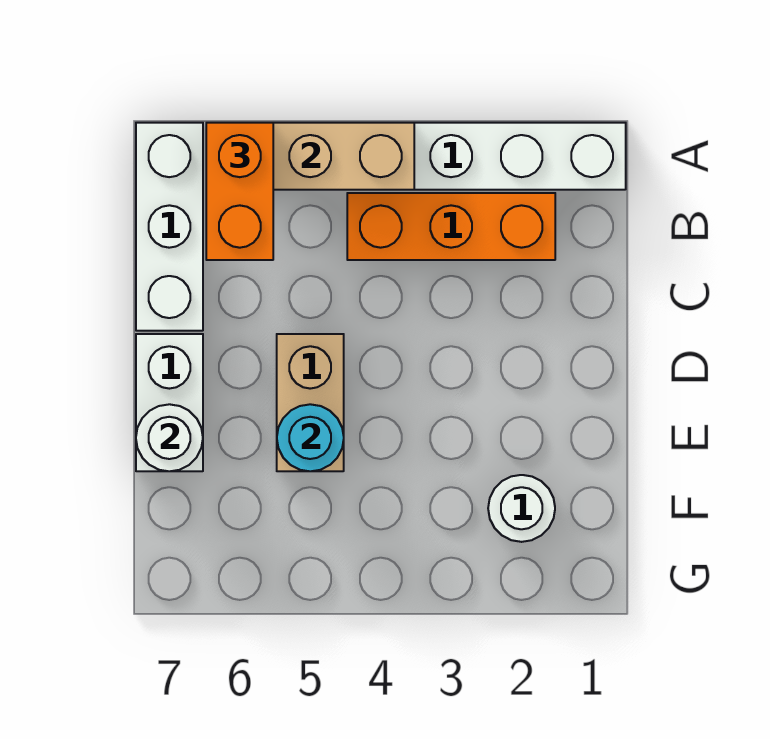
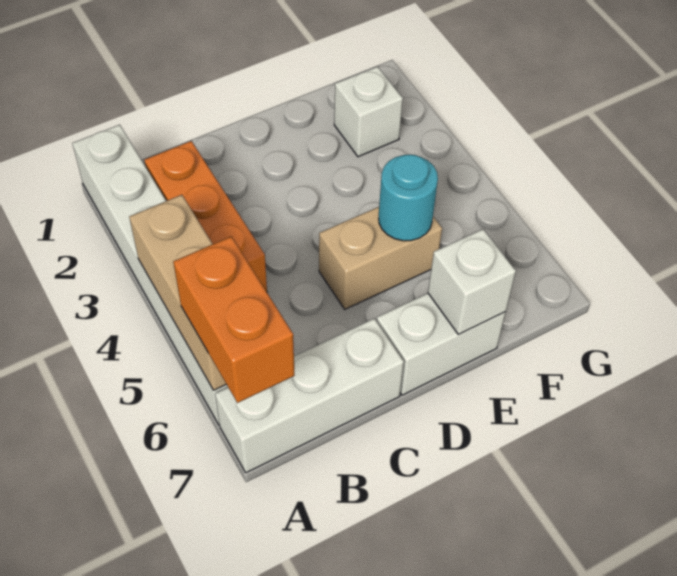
orange brick A6:B6 level 3 -> orange brick A6:A7 level 3
white round brick E7 level 2 -> white brick E7 level 2
white round brick F2 level 1 -> white brick F2 level 1

